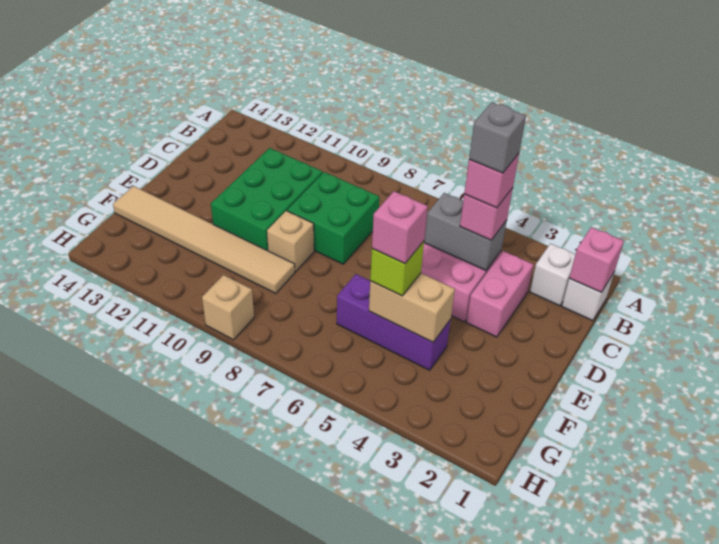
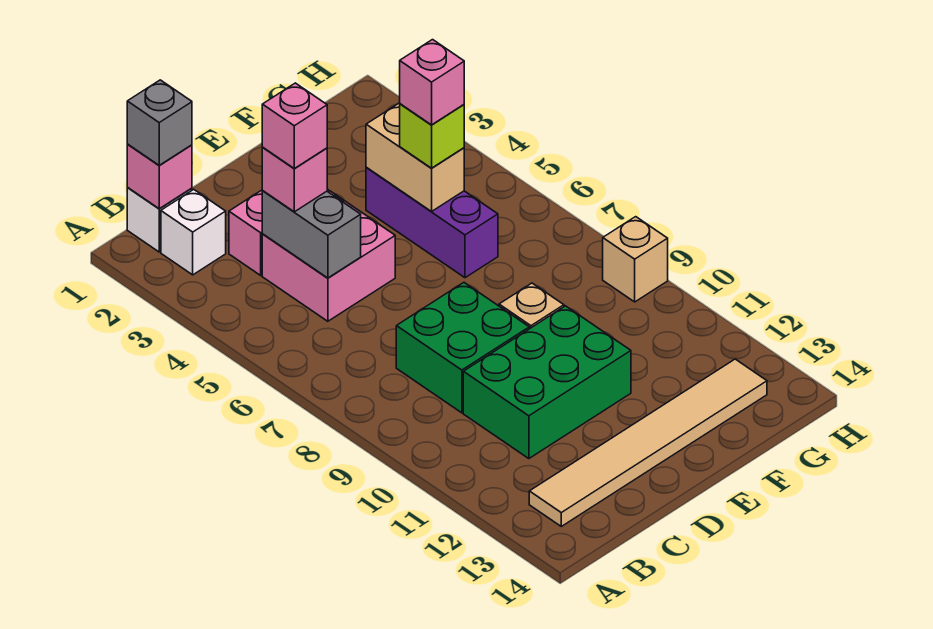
grey brick C4 level 5 -> grey brick B1 level 3
tan tile F9:F14 level 1 -> tan tile B13:G13 level 1

